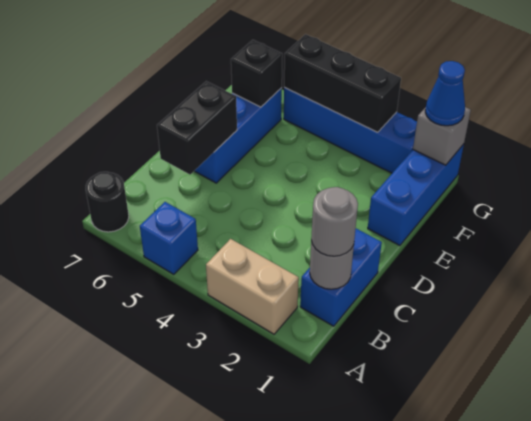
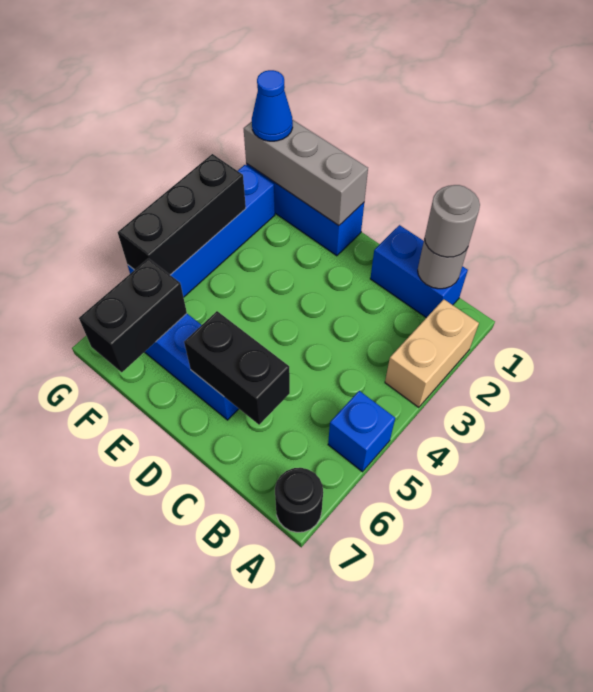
black brick F6 level 2 -> black brick F6:F7 level 2
grey brick G1 level 2 -> grey brick E1:G1 level 2

